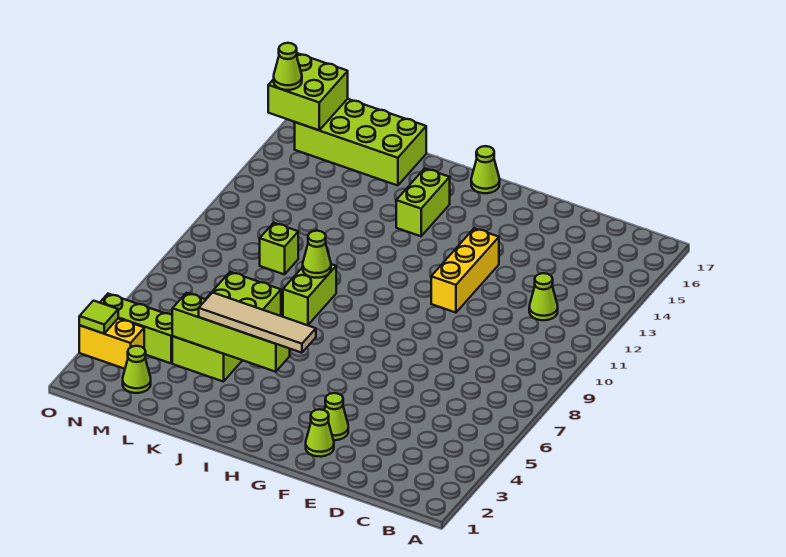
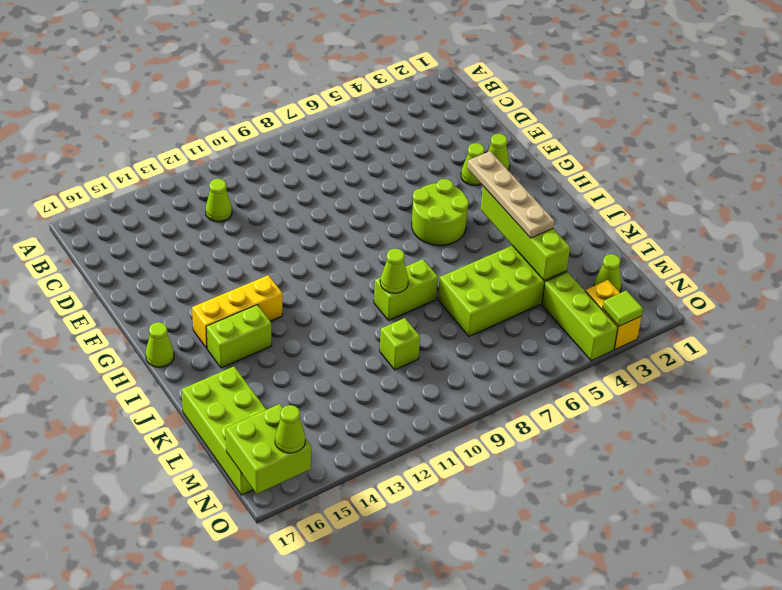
yellow brick F11:F13 level 1 -> yellow brick H13:H15 level 1
none -> lime round brick G5:H6 level 1
tan tile H4:K4 level 3 -> tan plate H4:K4 level 3

